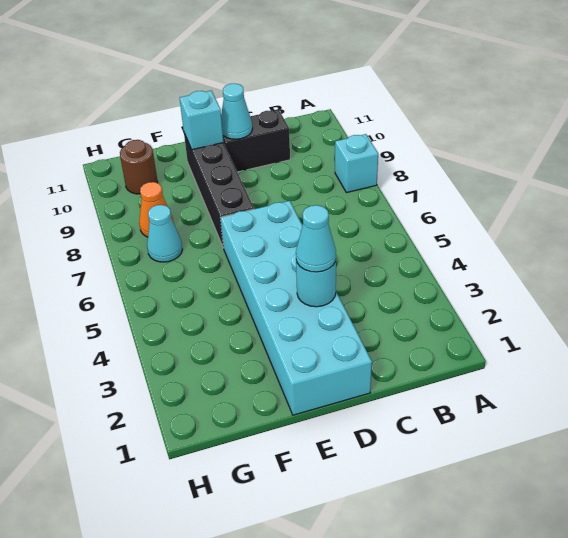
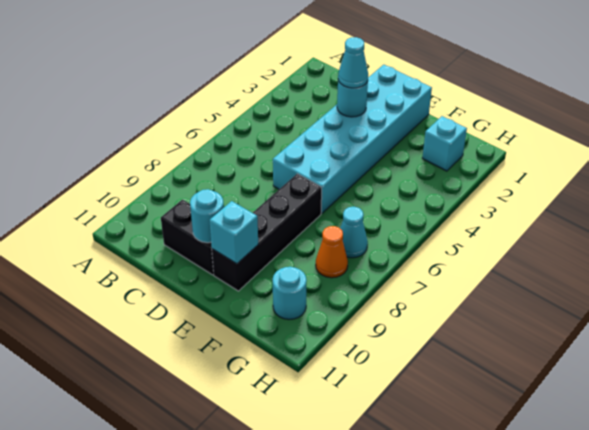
cyan brick A8 level 1 -> cyan brick G2 level 1
cyan cone D10 level 2 -> cyan round brick D10 level 2
brown round brick G10 level 1 -> cyan round brick G10 level 1

